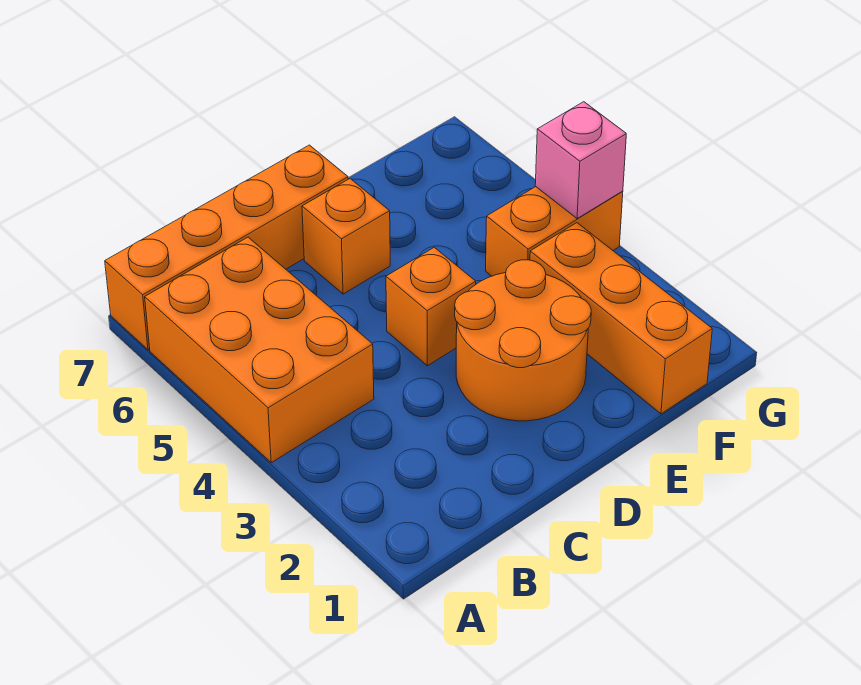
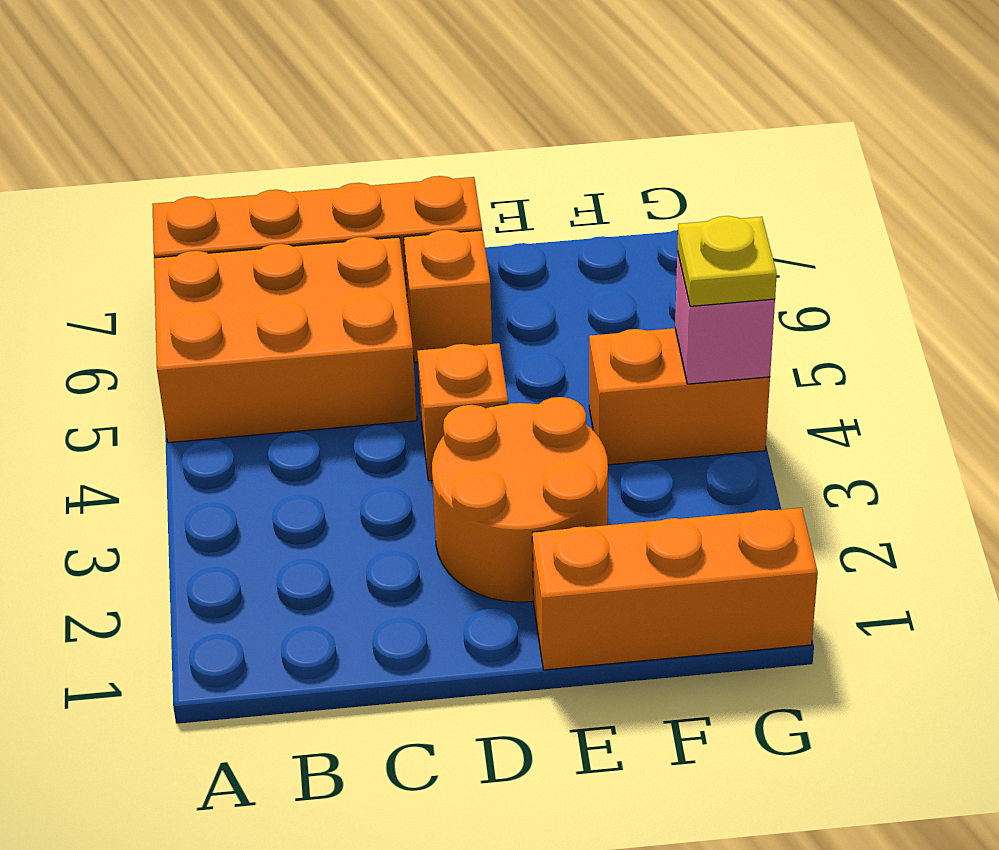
orange brick A4:B6 level 1 -> orange brick A5:C6 level 1
orange brick F1:F3 level 1 -> orange brick E1:G1 level 1
none -> yellow plate G4 level 3

